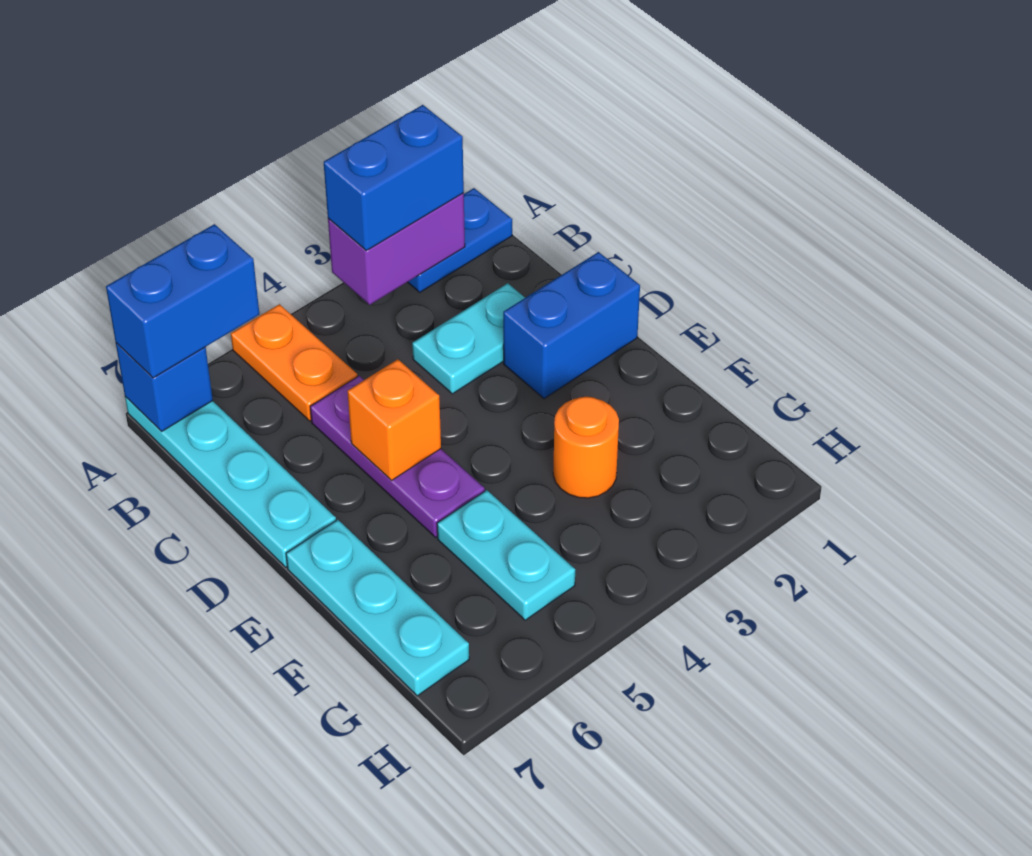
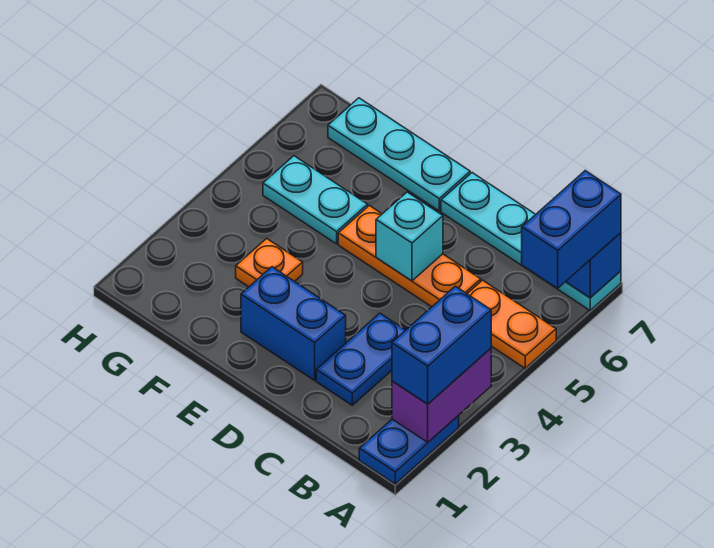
cyan plate C2:C3 level 1 -> blue plate C2:C3 level 1
purple plate C5:E5 level 1 -> orange plate C5:E5 level 1
blue brick D1:D2 level 1 -> blue brick D2:E2 level 1
orange brick D5 level 2 -> cyan brick D5 level 2
orange round brick F3 level 1 -> orange plate F3 level 1

